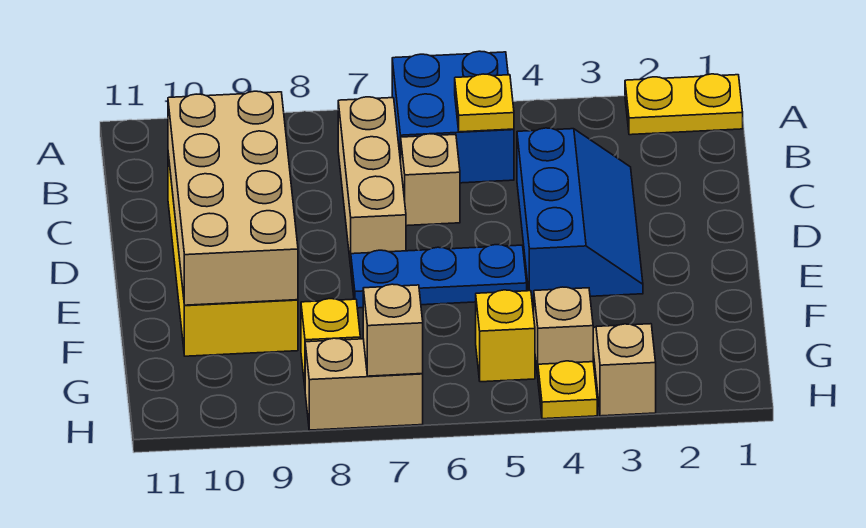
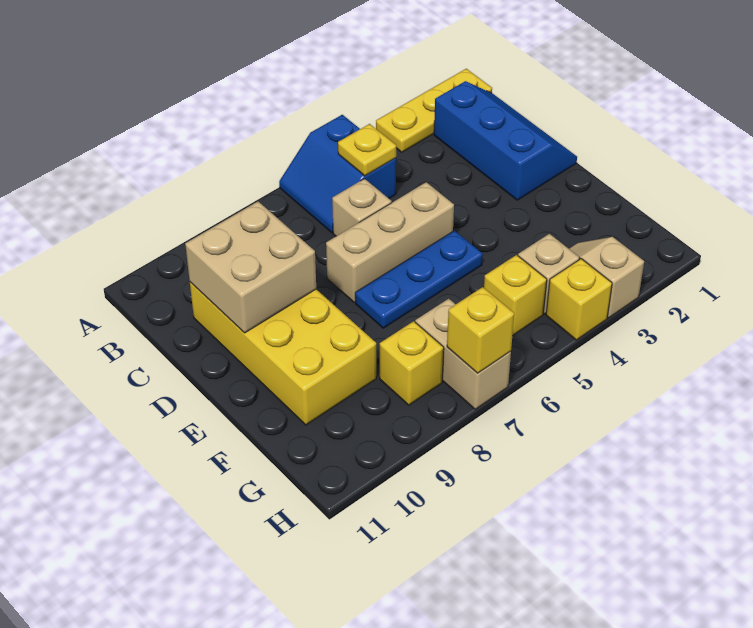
yellow plate A1:A2 level 1 -> yellow plate A1:A3 level 1
blue brick A5:B6 level 1 -> blue slope A5:B6 level 1 top 5
tan brick B7:D7 level 1 -> tan brick D5:D7 level 1
blue slope C3:E4 level 1 top 4 -> blue slope B1:D2 level 1 top 2
tan brick C9:F10 level 2 -> tan brick C9:D10 level 2
yellow plate H4 level 1 -> yellow brick H4 level 1
tan brick H7:H8 level 1 -> tan brick G7:H7 level 1
tan brick H7 level 2 -> yellow brick H7 level 2

